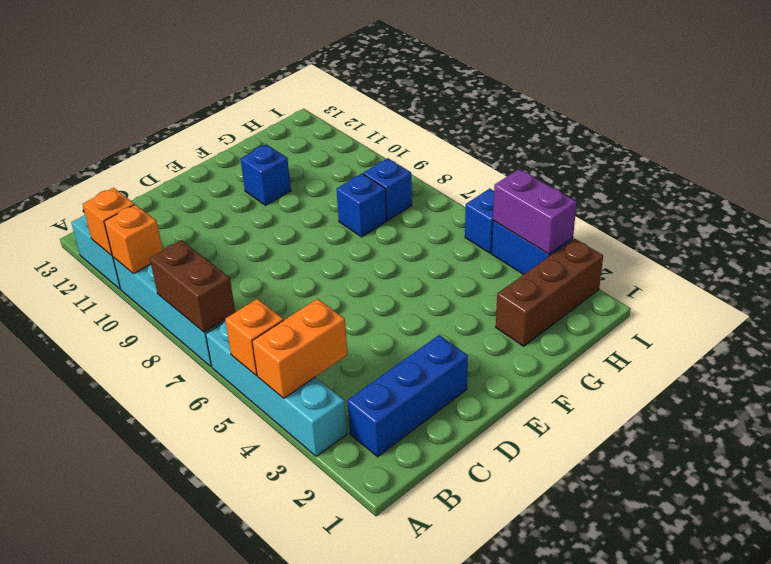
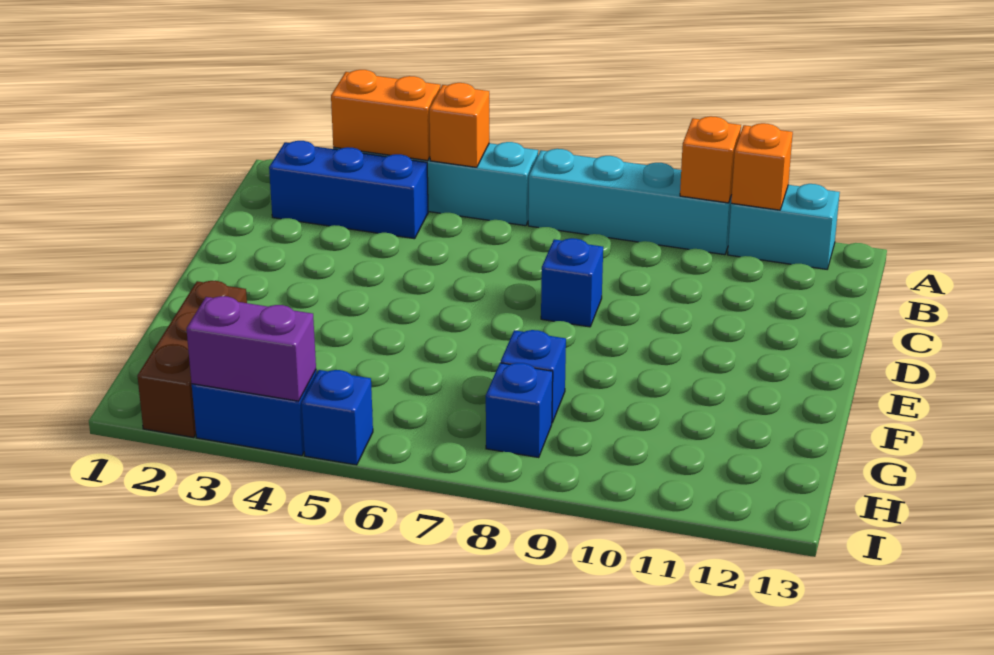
orange brick A4:B4 level 2 -> orange brick A3:A4 level 2
brown brick A7:A8 level 2 -> none
blue brick B2:D2 level 1 -> blue brick B2:B4 level 1
blue brick F11 level 1 -> blue brick D8 level 1

